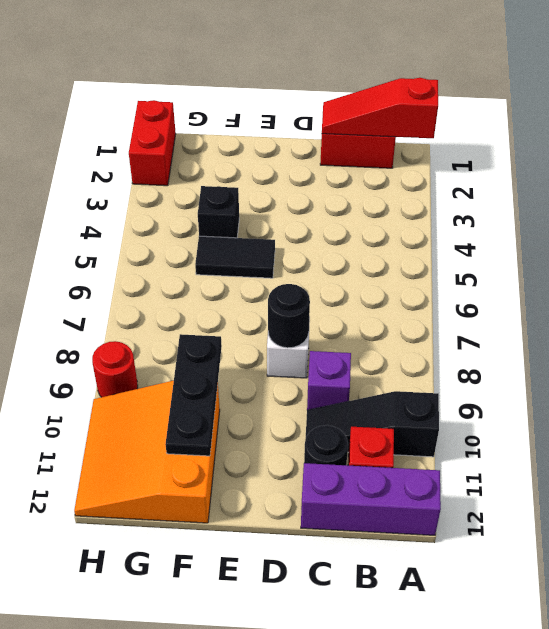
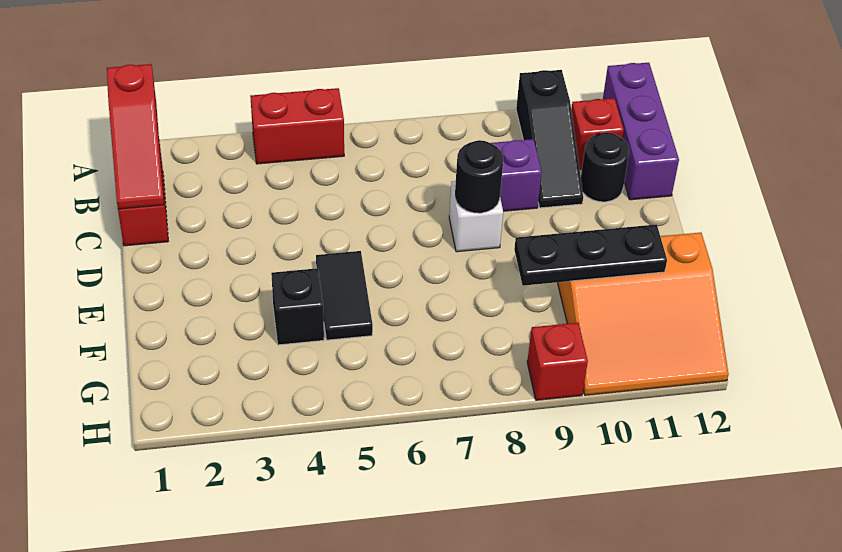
red brick H1:H2 level 1 -> red brick A4:A5 level 1
red round brick H9 level 1 -> red brick H9 level 1

